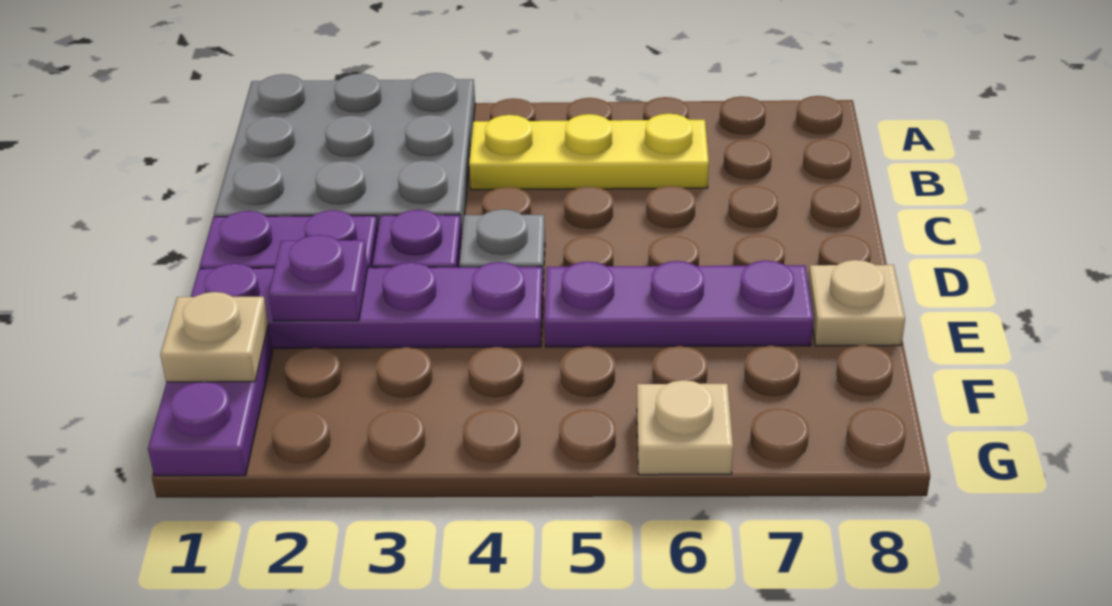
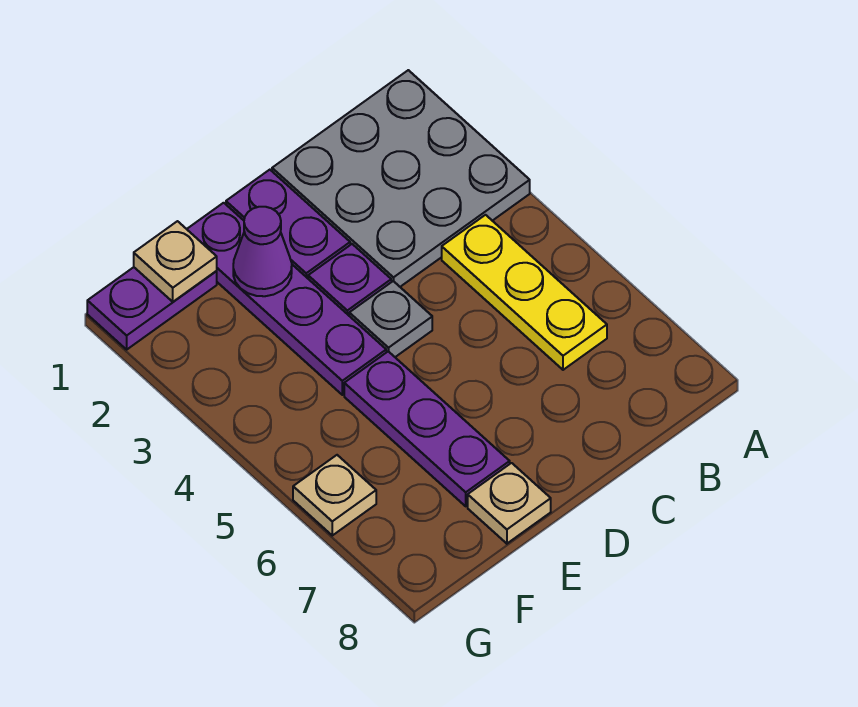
purple plate E2 level 2 -> purple cone E2 level 2

